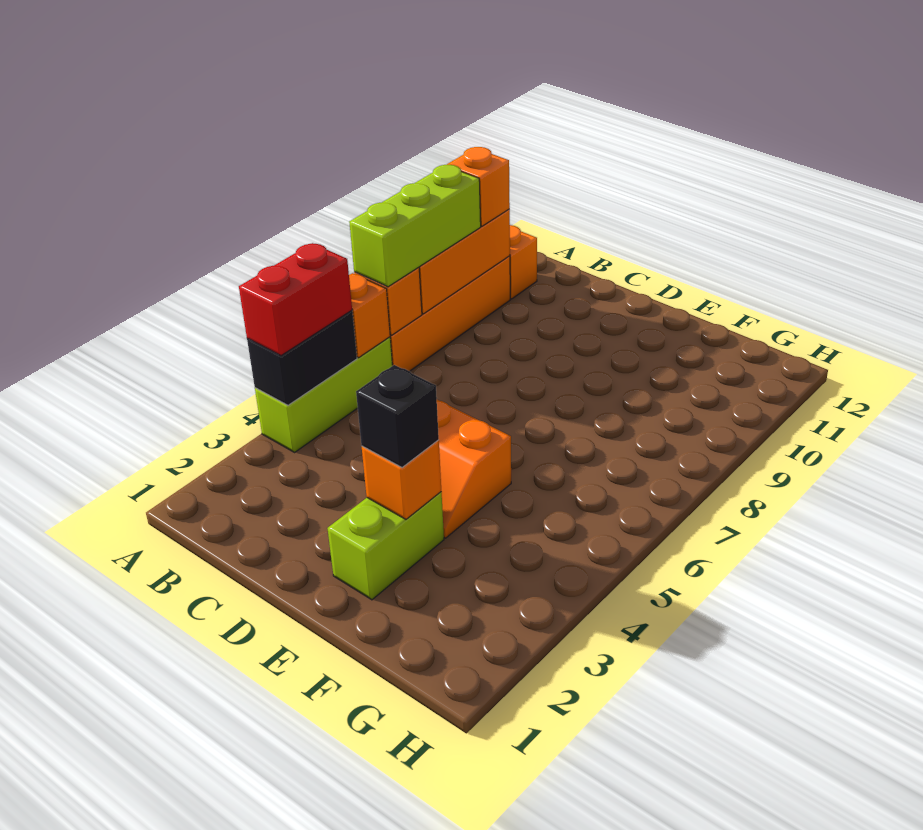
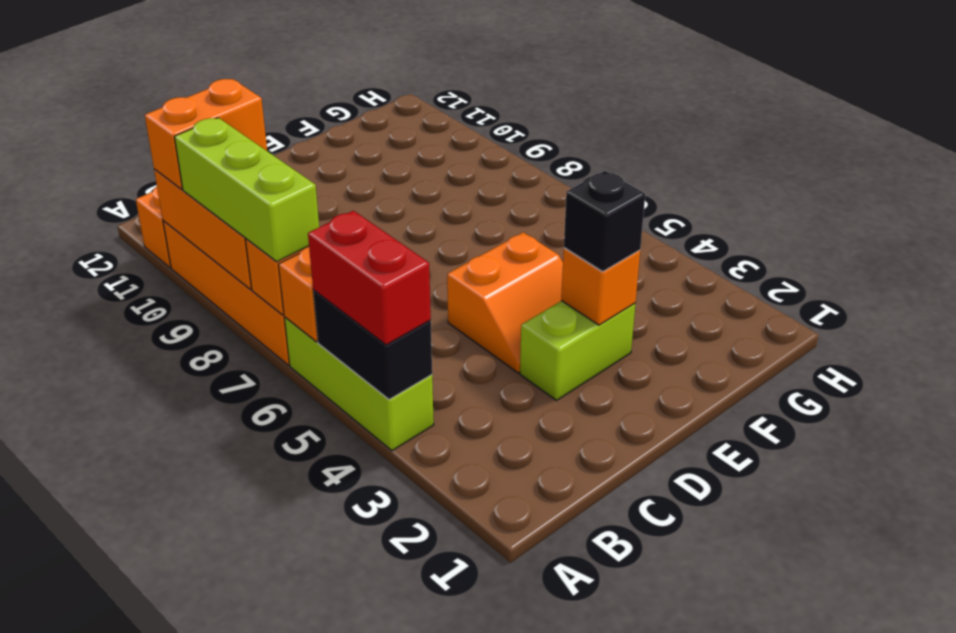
orange brick A10 level 3 -> orange brick A10:B10 level 3
lime brick E2:E3 level 1 -> lime brick D3:E3 level 1

